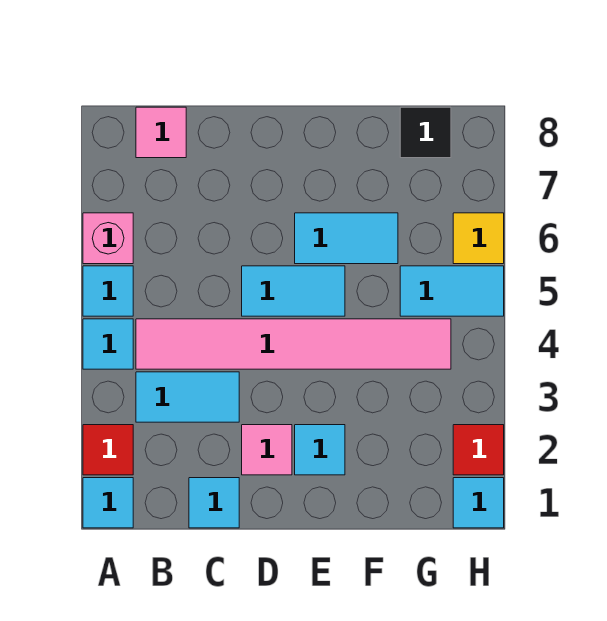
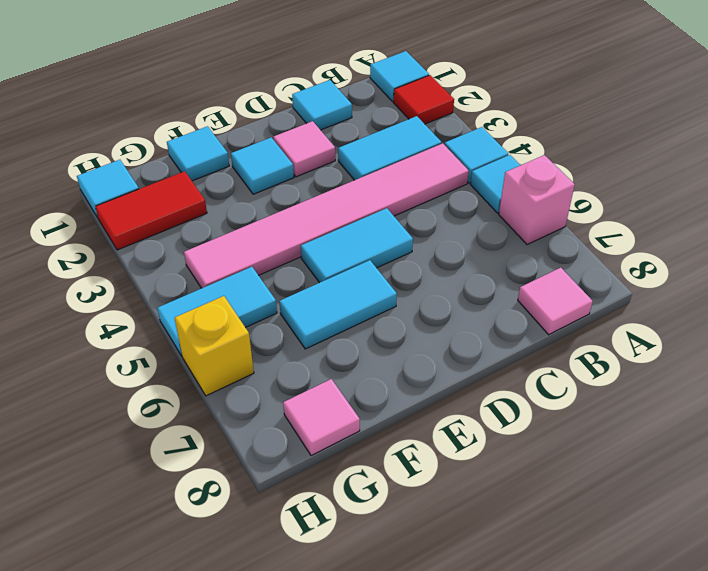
none -> cyan tile F1 level 1
black tile G8 level 1 -> pink tile G8 level 1
red tile H2 level 1 -> red tile G2:H2 level 1
yellow tile H6 level 1 -> yellow brick H6 level 1

